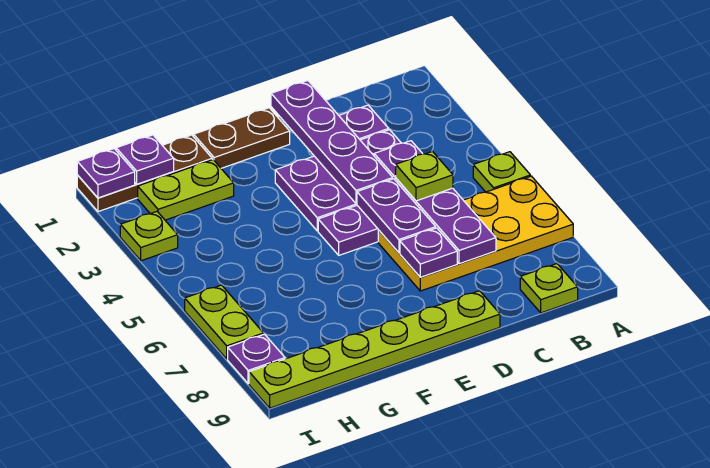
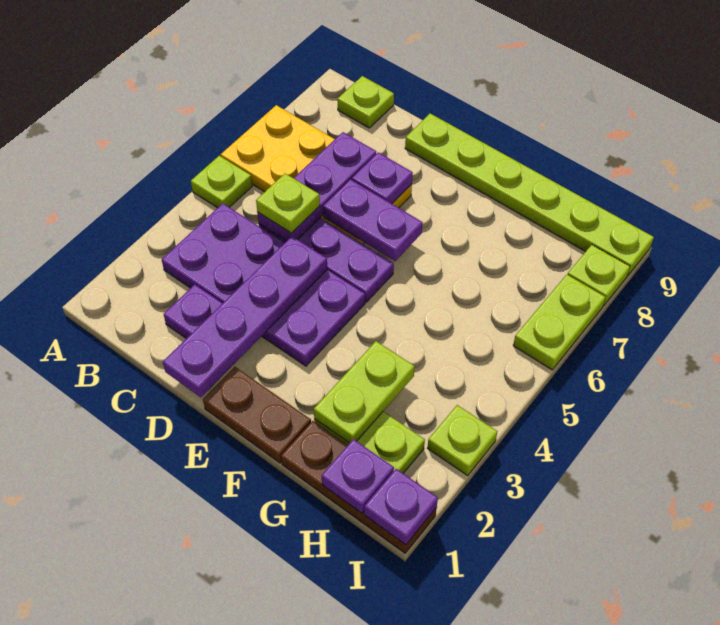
purple plate C3:E4 level 1 -> purple plate B3:E4 level 1
purple plate C4:C7 level 2 -> purple plate C5:C7 level 2
purple plate D5:D6 level 2 -> purple plate D6:E6 level 2
none -> lime plate G2:G3 level 2
purple plate I8 level 1 -> lime plate I8 level 1

